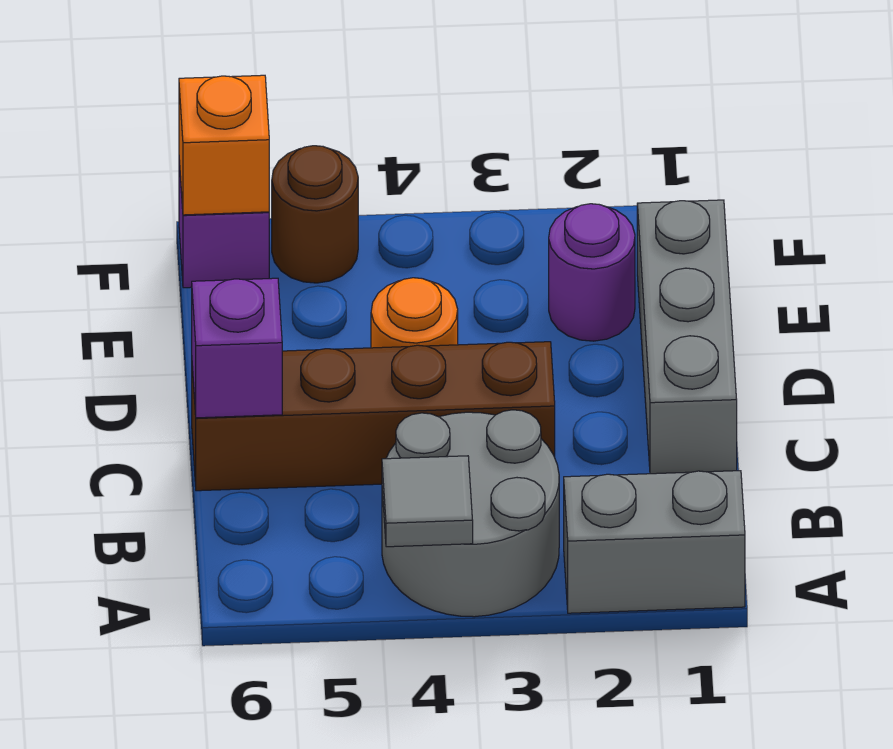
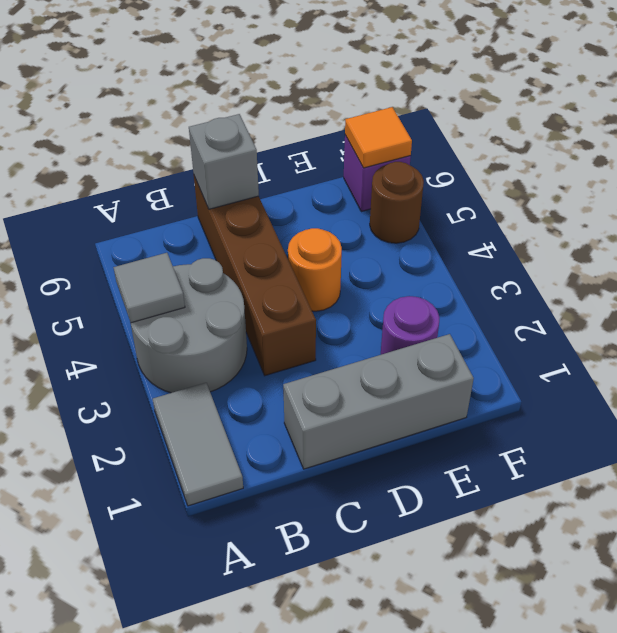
grey brick A1:A2 level 1 -> grey tile A1:A2 level 1
purple brick C6 level 2 -> grey brick C6 level 2
orange brick F6 level 2 -> orange tile F6 level 2

